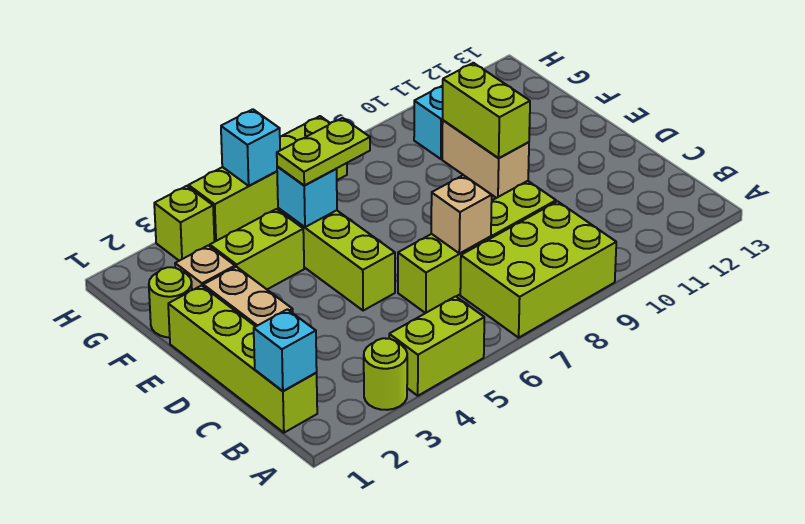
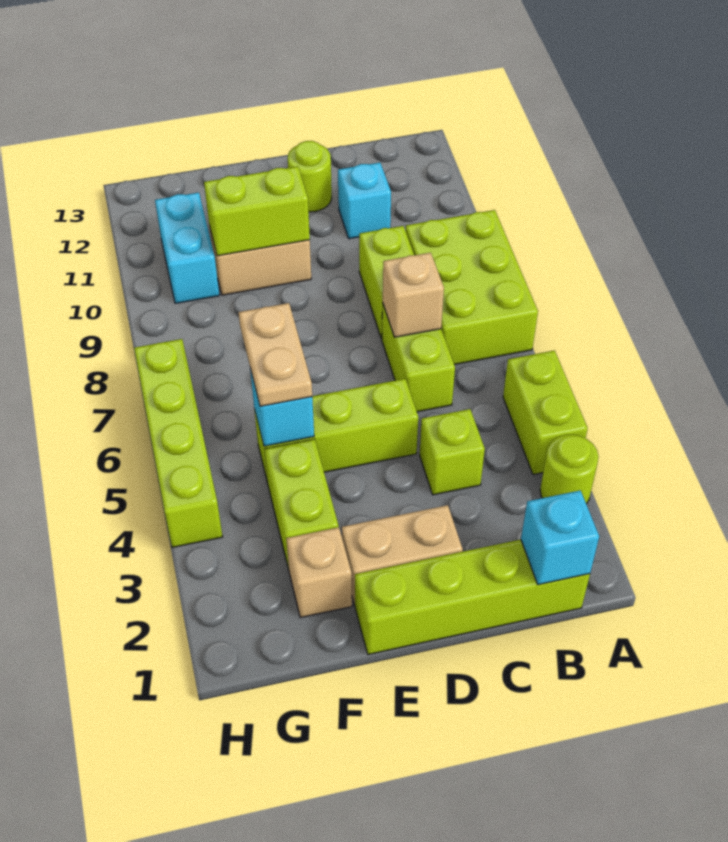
lime round brick F1 level 1 -> lime round brick D12 level 1
lime plate F5:F6 level 3 -> tan plate F5:F6 level 3
lime brick H3 level 1 -> lime brick C4 level 1
cyan brick H5 level 2 -> cyan brick C11 level 1

